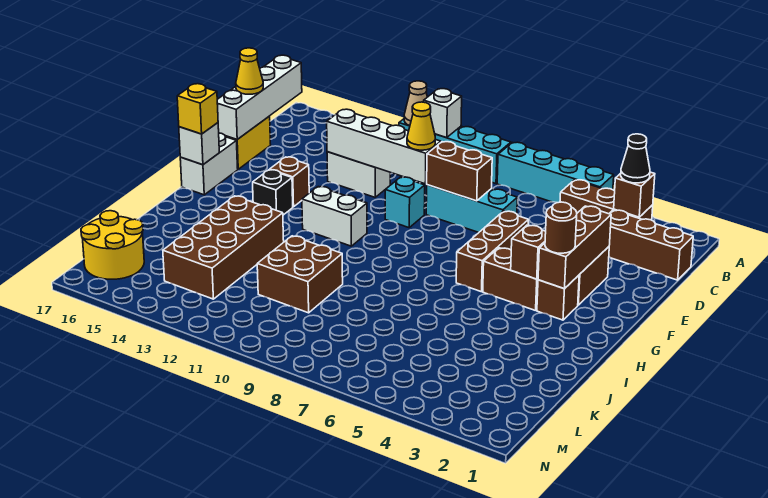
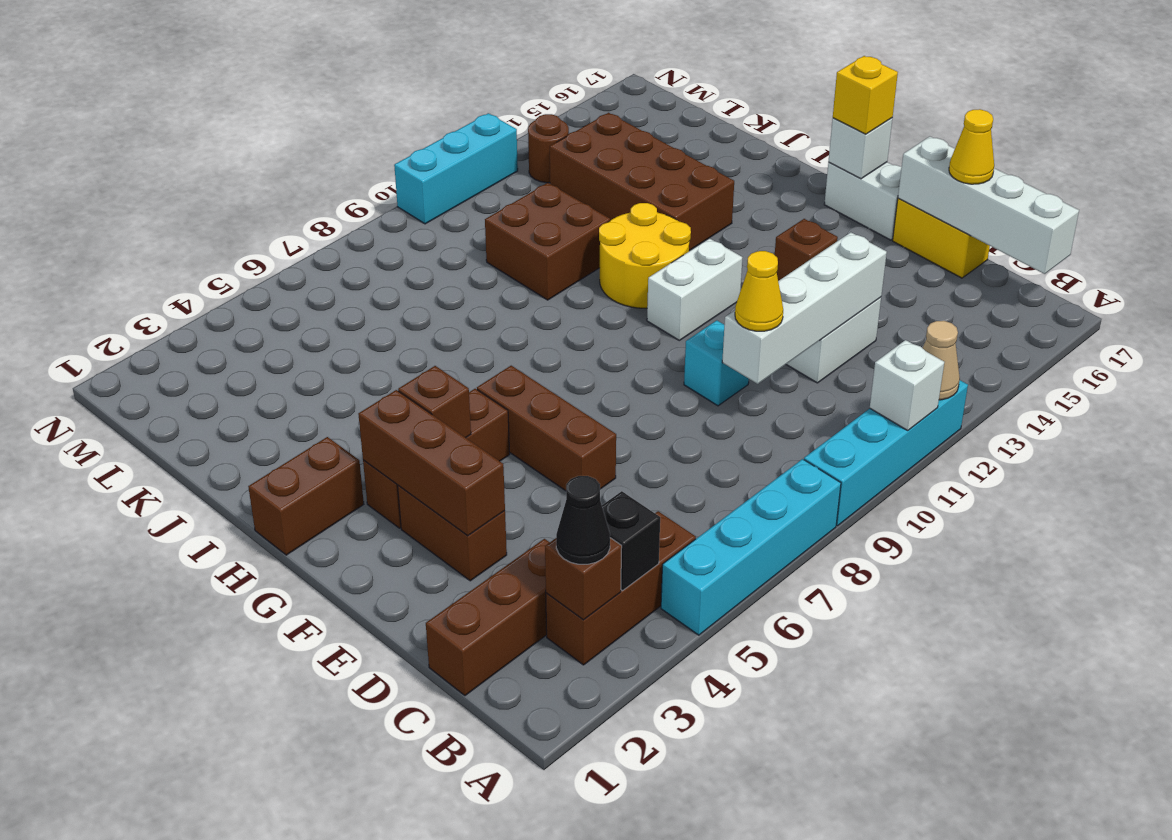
cyan brick D7:D9 level 1 -> cyan brick N10:N12 level 1
brown brick D8:D9 level 2 -> brown brick H1:H2 level 1
brown round brick G3 level 3 -> brown round brick M13 level 1
black brick G14 level 1 -> black brick B4 level 2
yellow round brick L16:M17 level 1 -> yellow round brick H11:I12 level 1

